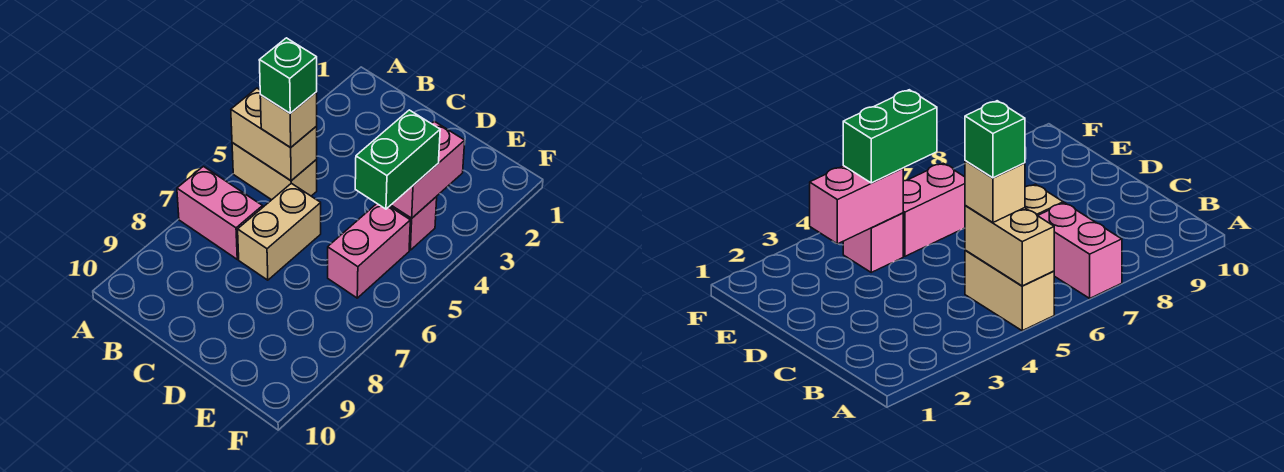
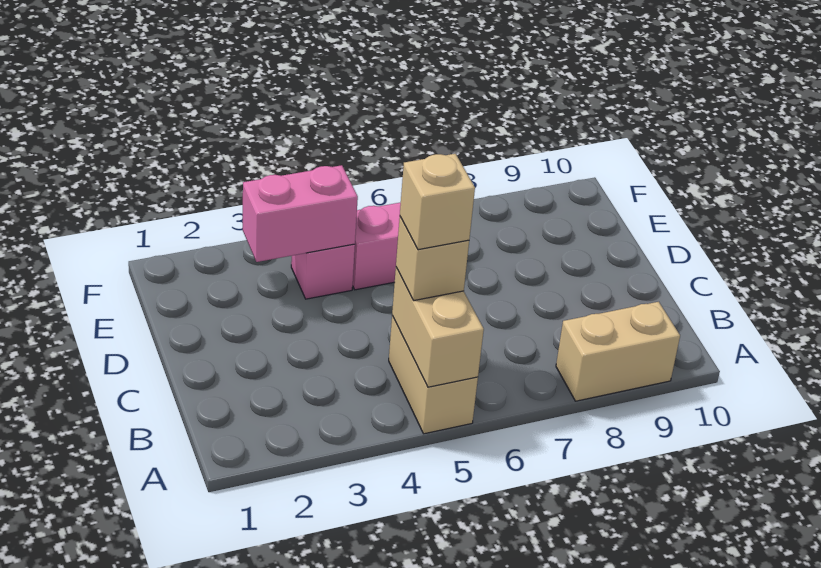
pink brick A7:B7 level 1 -> none
green brick B5 level 4 -> tan brick B5 level 4
tan brick C6:C7 level 1 -> tan brick A8:A9 level 1
green brick E4:E5 level 3 -> none

